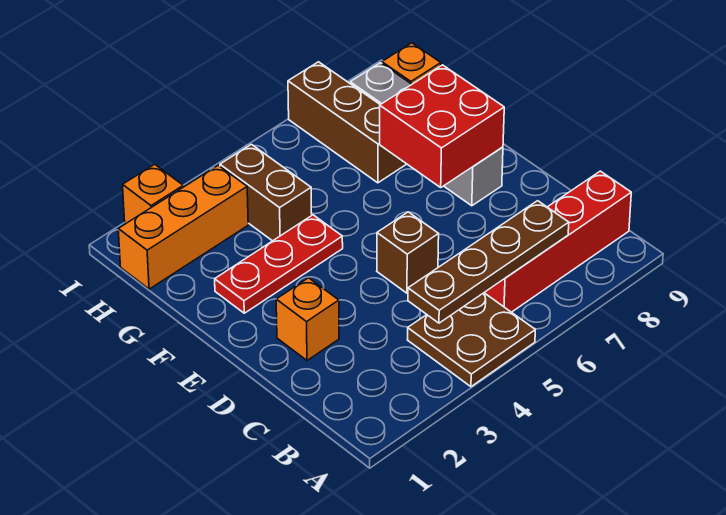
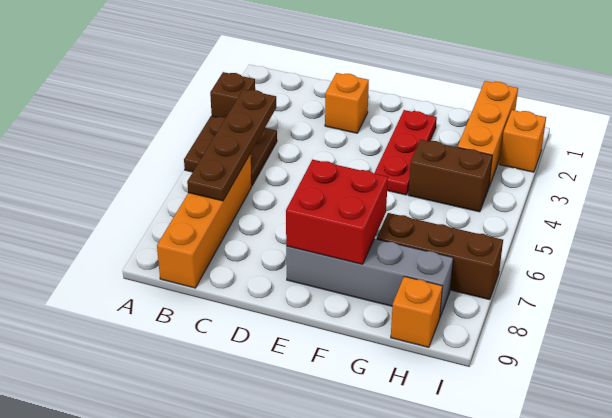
red brick B6:B9 level 1 -> orange brick B6:B9 level 1
brown brick D5 level 1 -> brown brick A3 level 1

